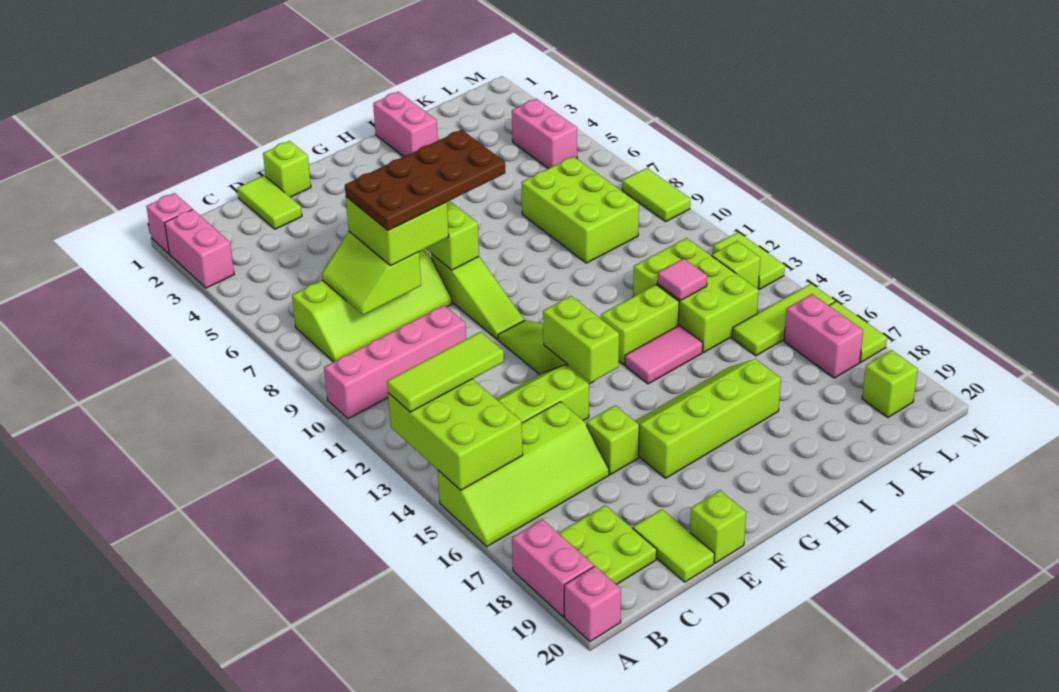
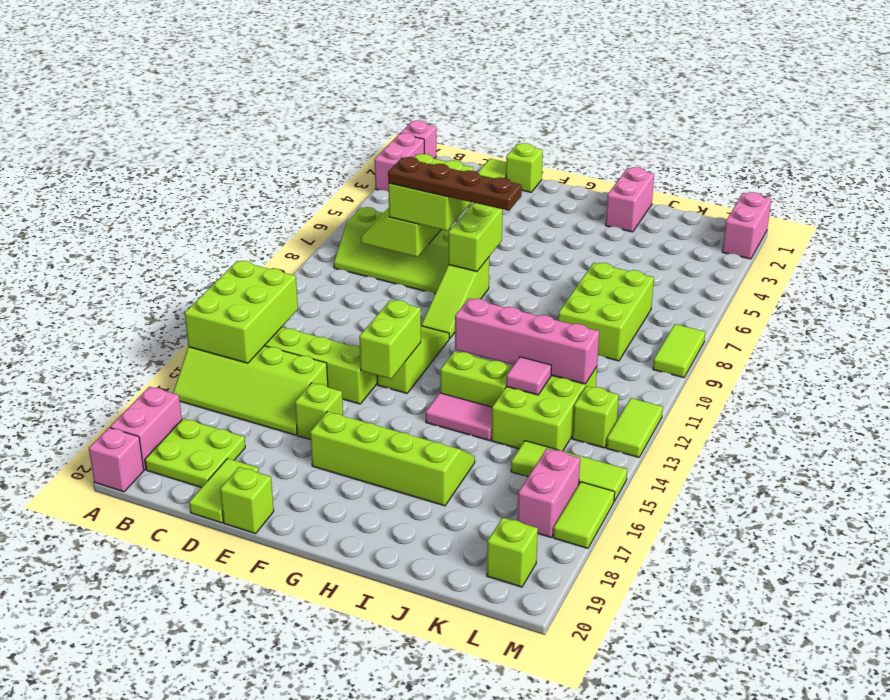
pink brick A10:D10 level 1 -> pink brick H12:K12 level 2
lime tile A13:C13 level 3 -> none
brown plate D7:G8 level 4 -> brown plate D8:G8 level 4
pink brick L4:L5 level 1 -> pink brick M1:M2 level 1

